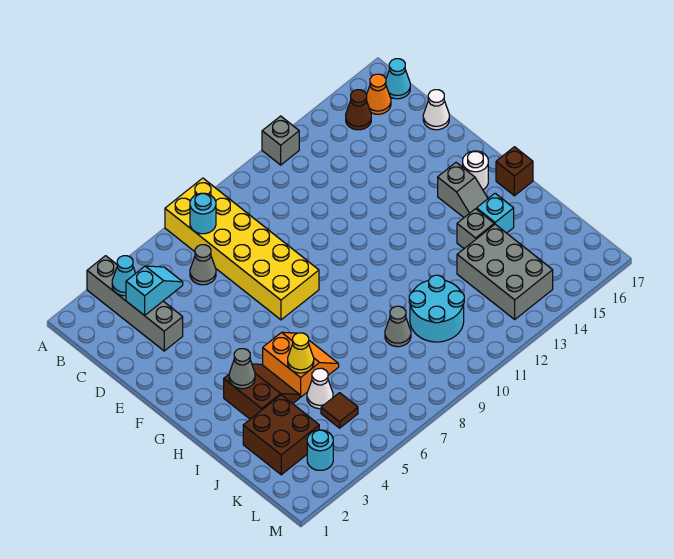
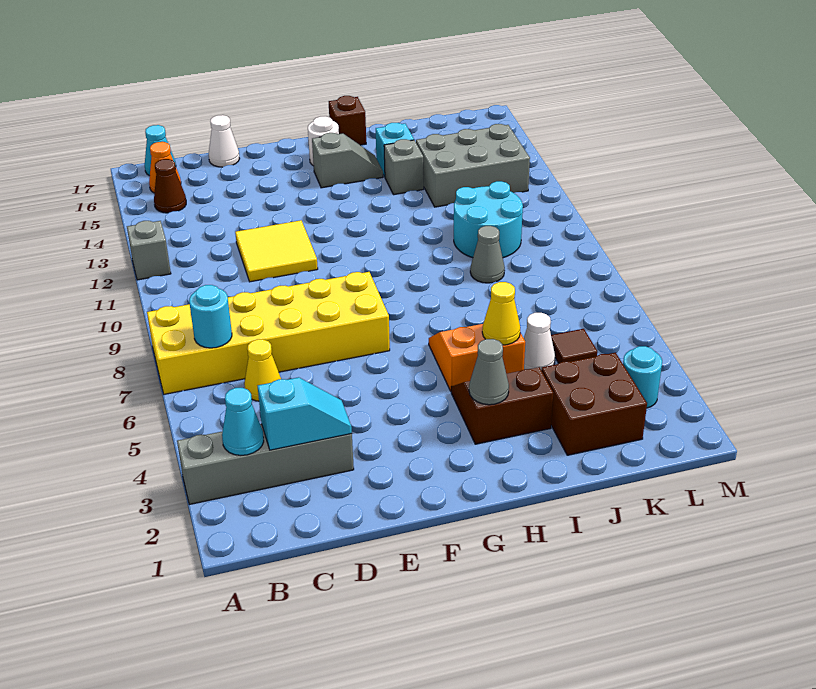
cyan slope C3:C4 level 2 top 3 -> cyan slope C3:D3 level 2 top C
grey cone C6 level 1 -> yellow cone C6 level 1
none -> yellow tile D11:E12 level 1

